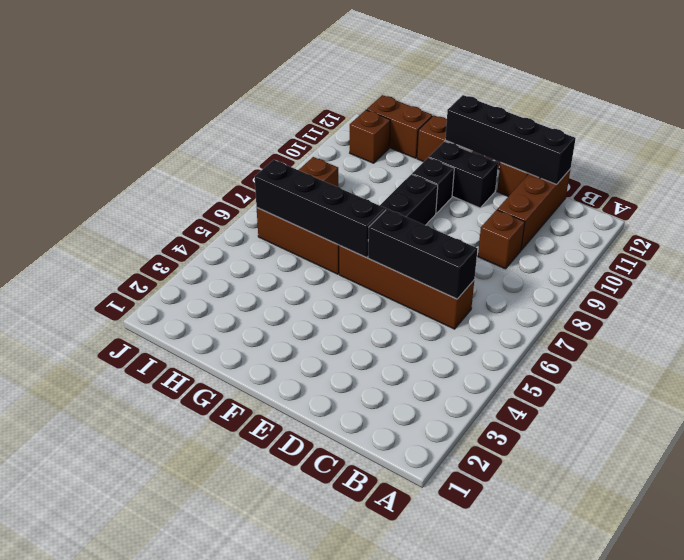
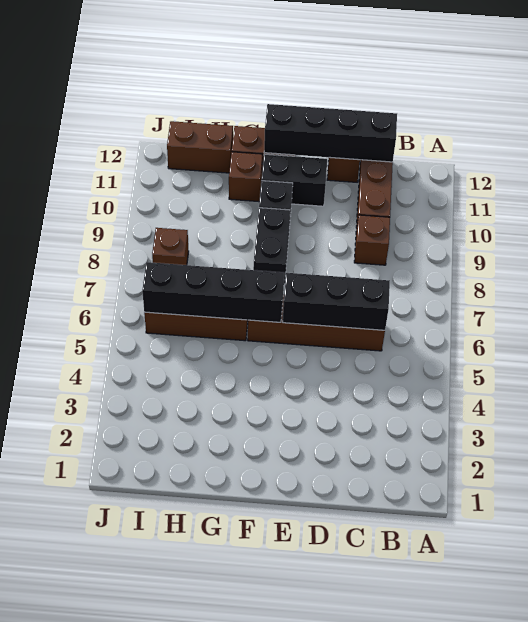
brown brick I11 level 1 -> brown brick G11 level 1

